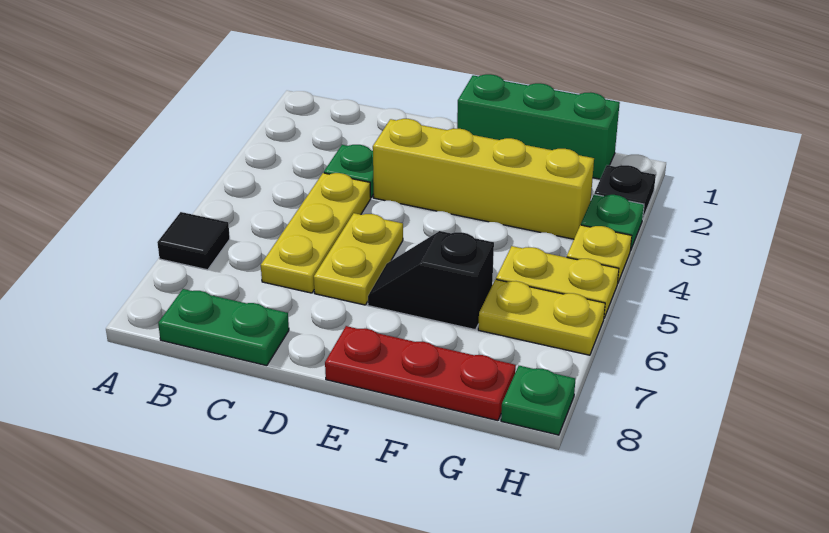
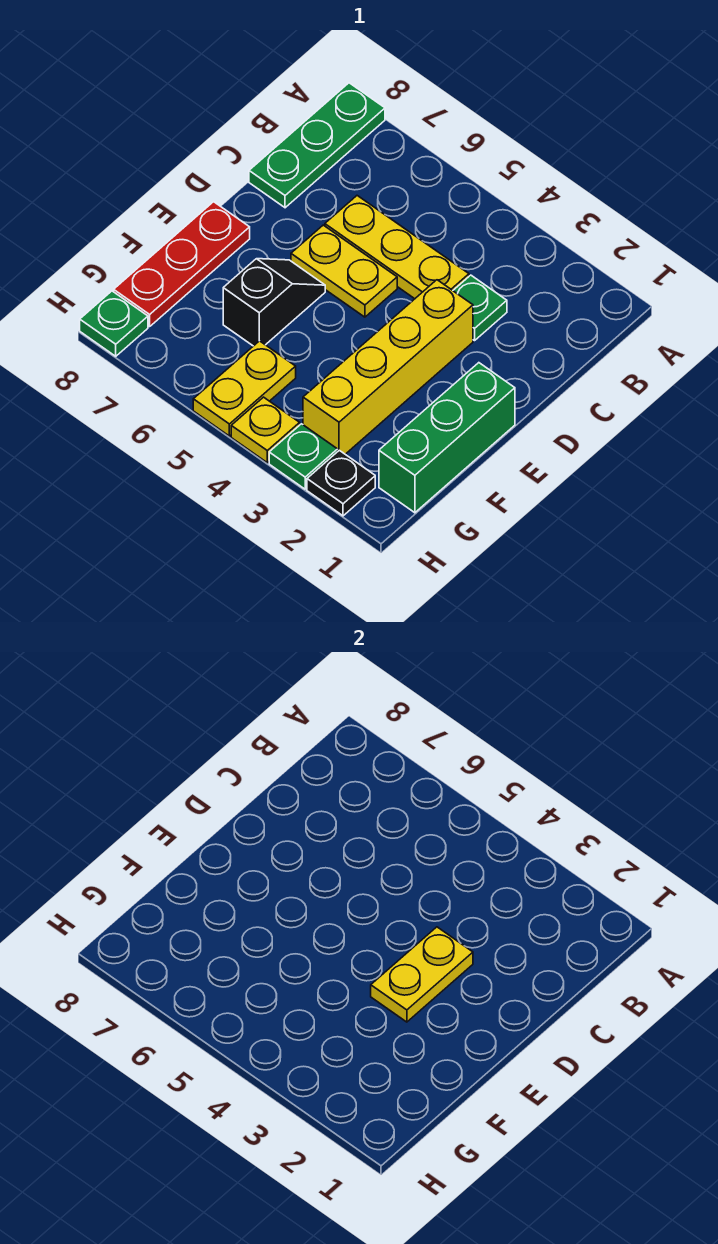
black tile A6 level 1 -> none
green plate B8:C8 level 1 -> green plate A8:C8 level 1
yellow plate G6:H6 level 1 -> yellow plate D3:E3 level 2

